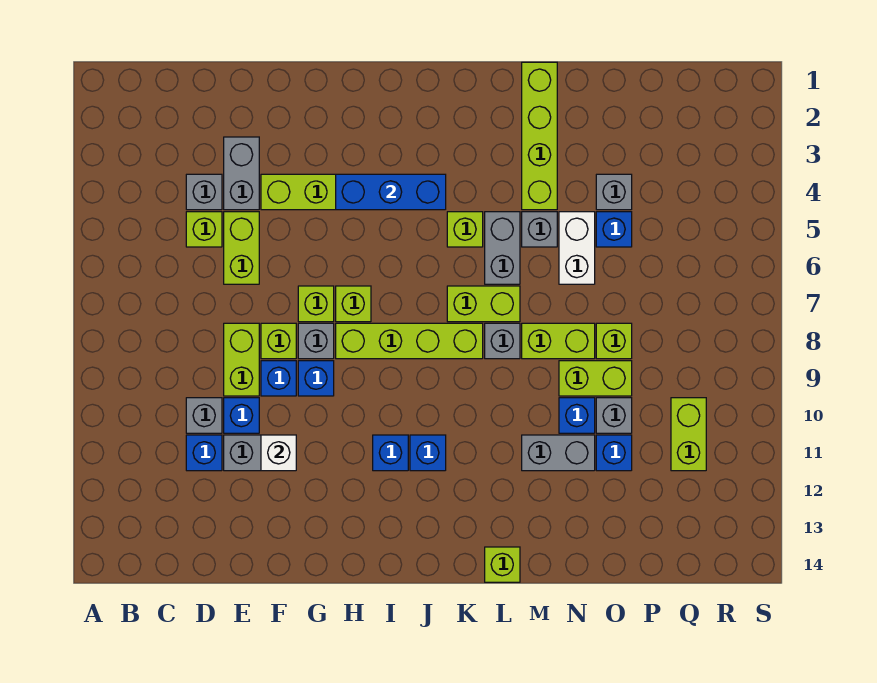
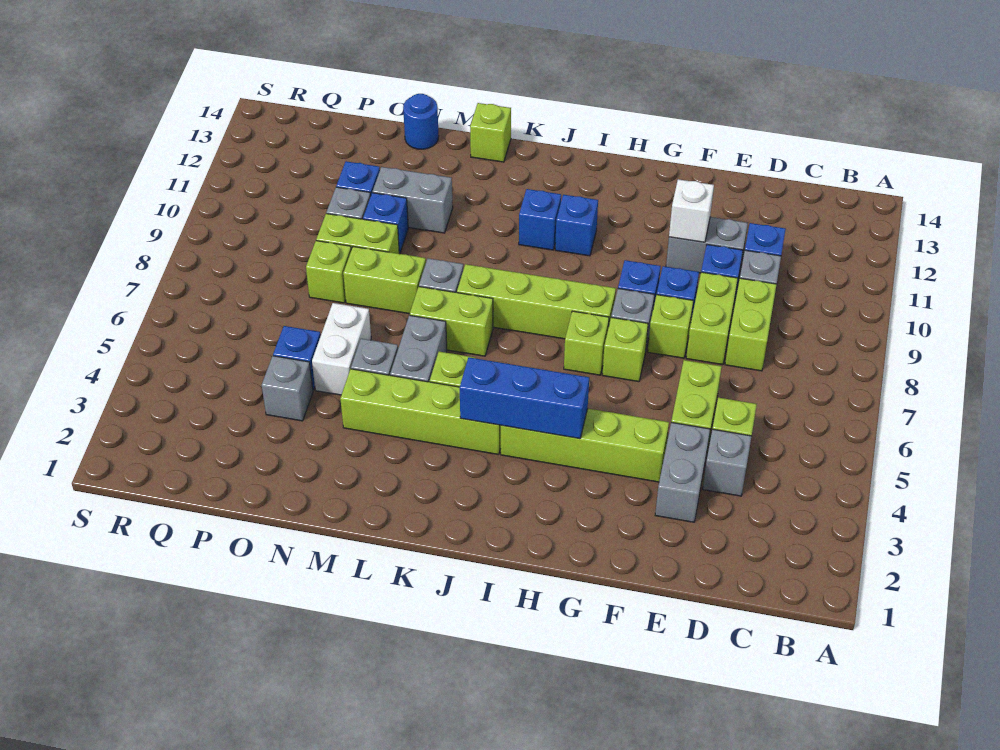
lime brick M1:M4 level 1 -> lime brick J4:M4 level 1
none -> blue round brick N14 level 1
lime brick Q10:Q11 level 1 -> lime brick D8:D9 level 1

